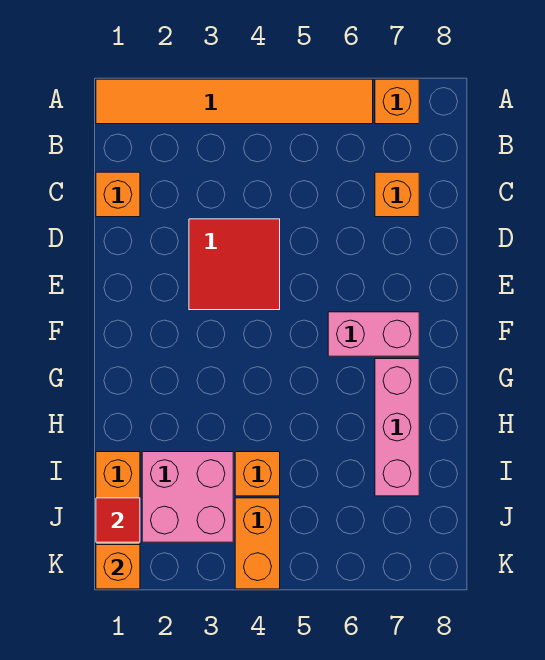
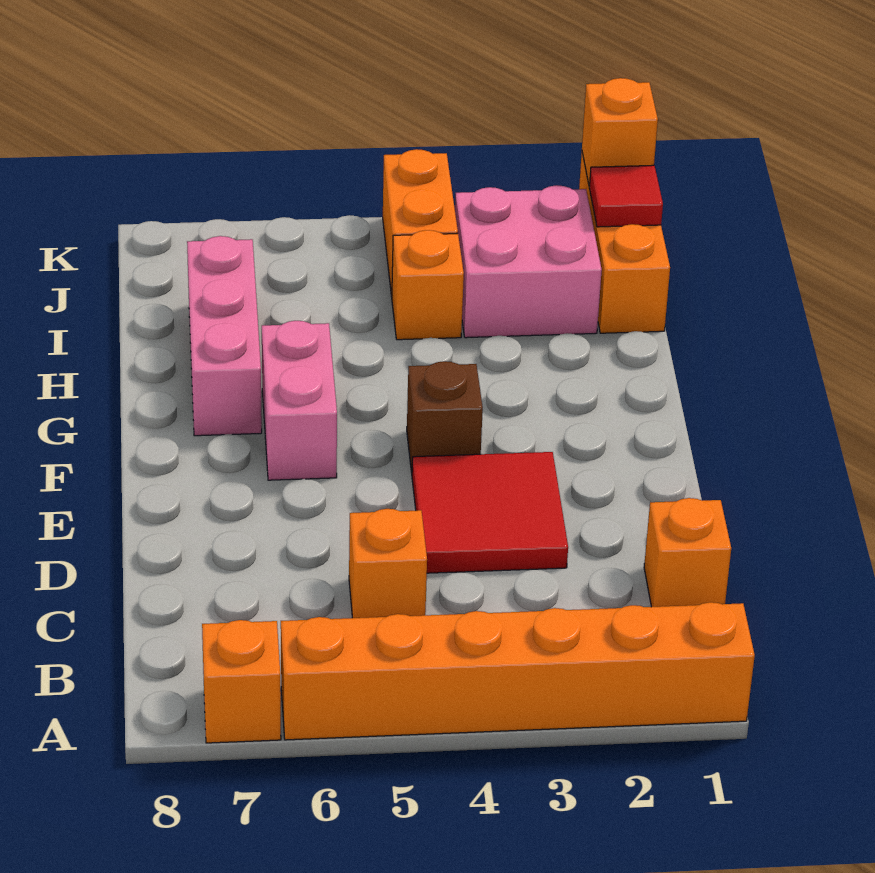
orange tile A1:A6 level 1 -> orange brick A1:A6 level 1
orange brick C7 level 1 -> orange brick C5 level 1
none -> brown brick F4 level 1
pink brick F6:F7 level 1 -> pink brick F6:G6 level 1

